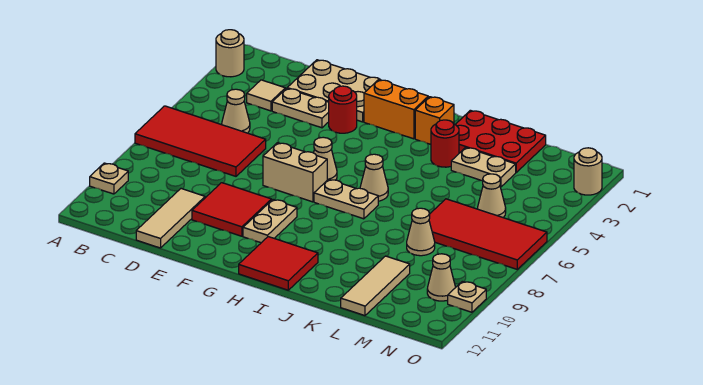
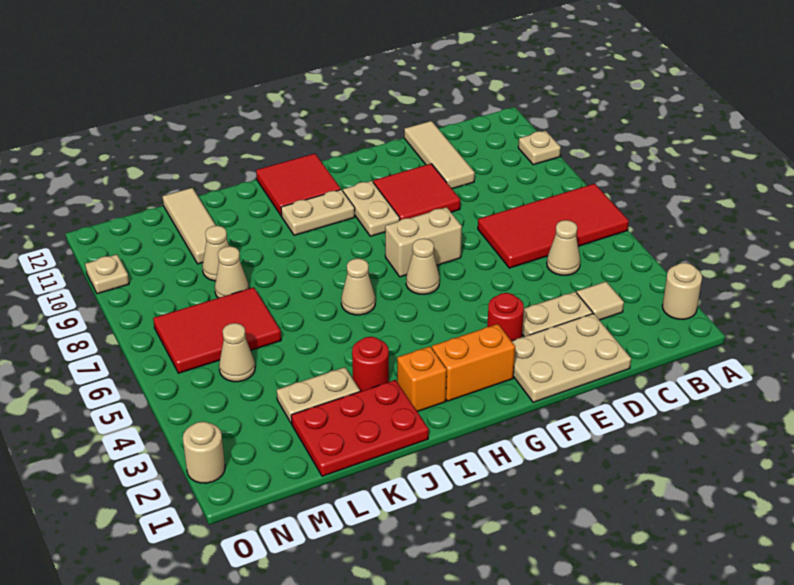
tan plate H7:I7 level 1 -> tan plate H10:I10 level 1
red tile L6:O7 level 1 -> red tile L6:N7 level 1
tan cone N10 level 1 -> tan cone L9 level 1

